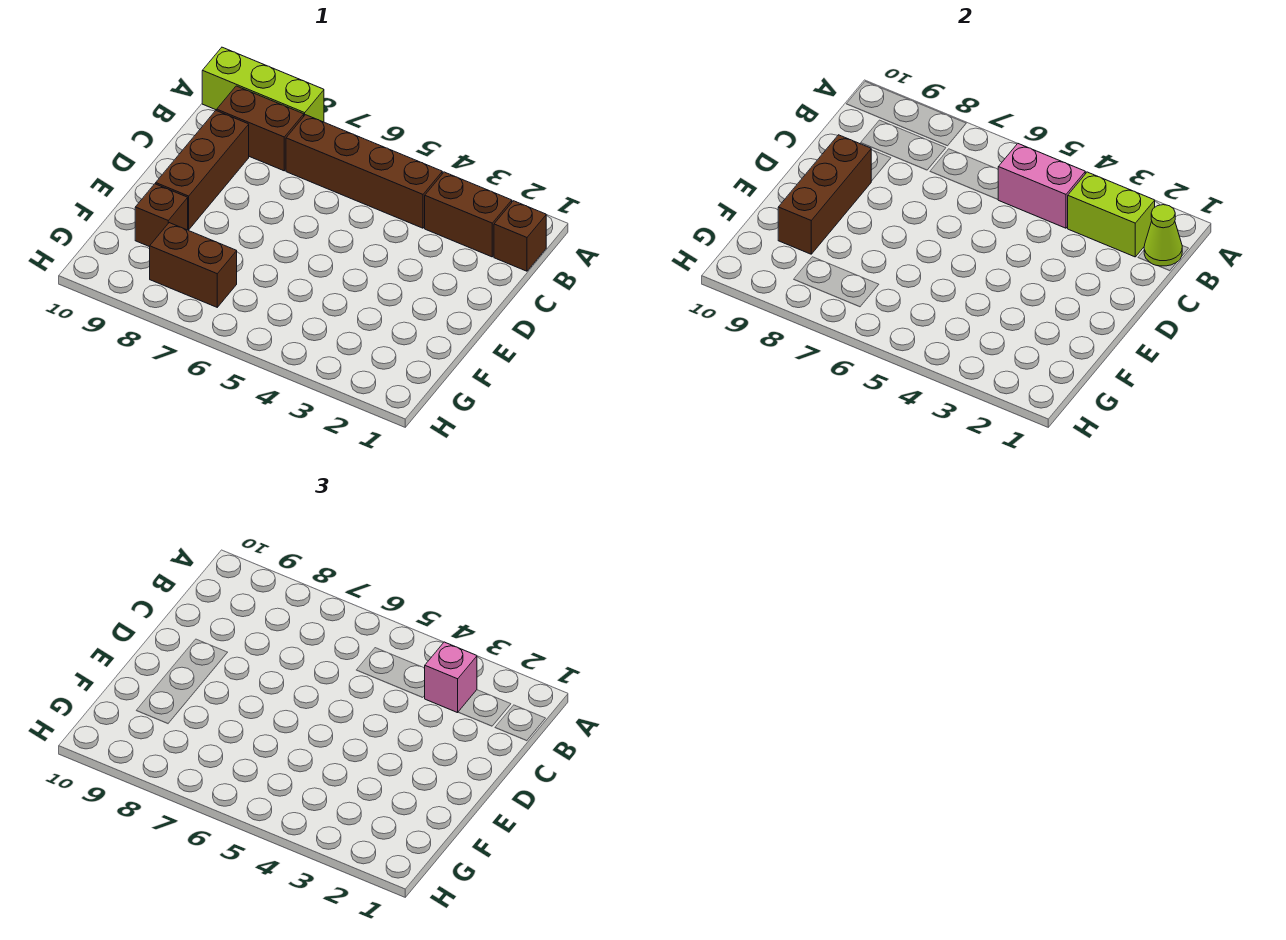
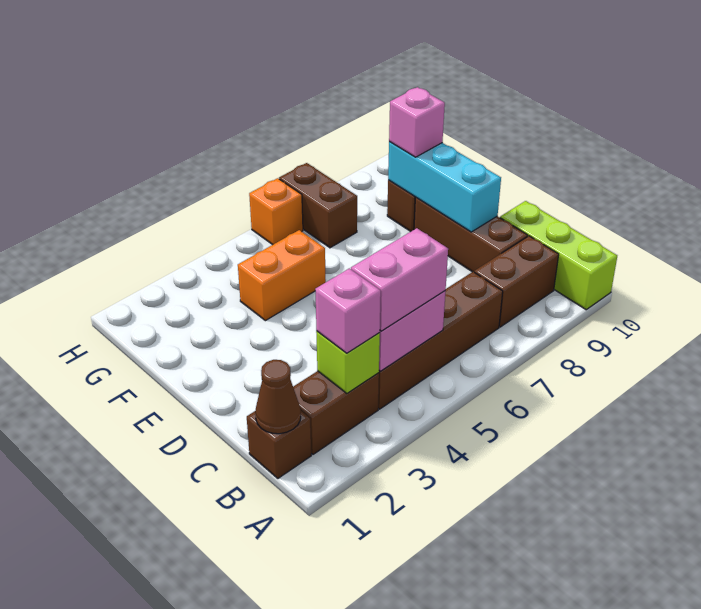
lime brick A8:A10 level 1 -> lime brick A10:C10 level 1
lime cone B1 level 2 -> brown cone B1 level 2
lime brick B2:B3 level 2 -> lime brick B3 level 2
none -> pink brick B4:B5 level 3
brown brick D9:F9 level 2 -> cyan brick D9:F9 level 2
none -> orange brick F4:F5 level 1
none -> pink brick F9 level 3
brown brick G7:G8 level 1 -> brown brick G7:H7 level 1
none -> orange brick H6 level 1

